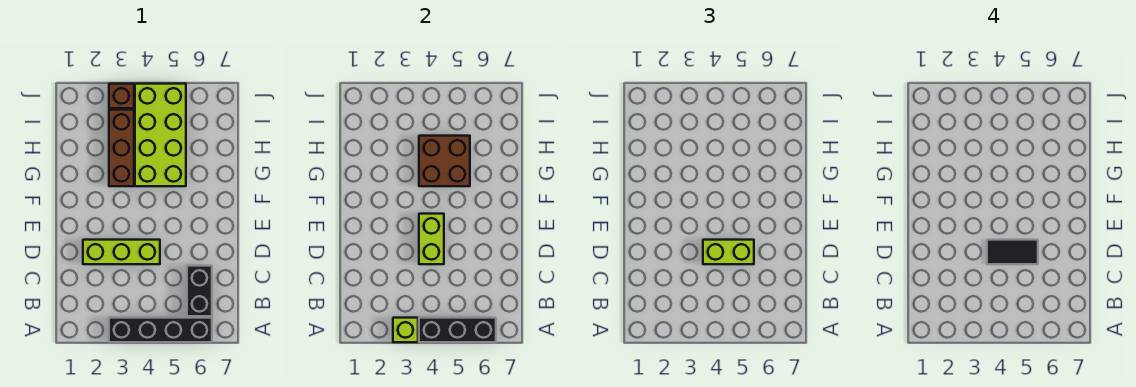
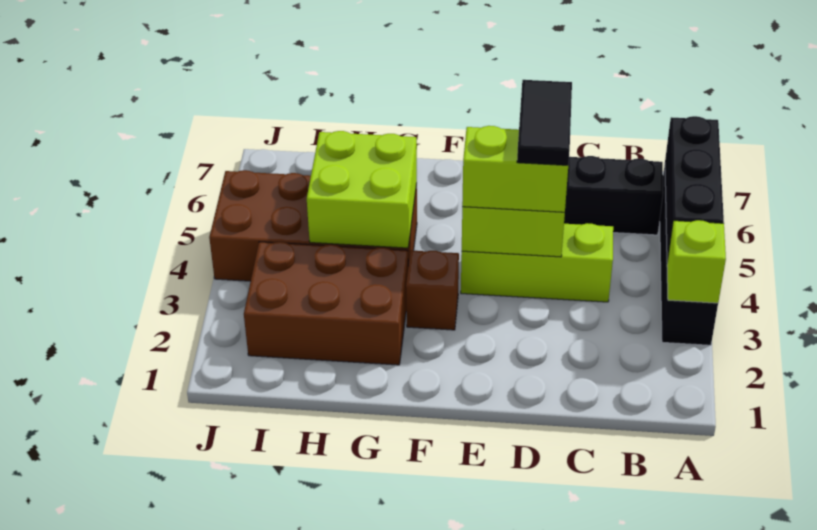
lime brick D2:D4 level 1 -> lime brick C4:E4 level 1
lime brick D4:D5 level 3 -> lime brick D4:E4 level 3
brown brick G3:I3 level 1 -> brown brick G2:I3 level 1
lime brick G4:J5 level 1 -> brown brick G4:J5 level 1
brown brick G4:H5 level 2 -> lime brick G4:H5 level 2
brown brick J3 level 1 -> brown brick F3 level 1

